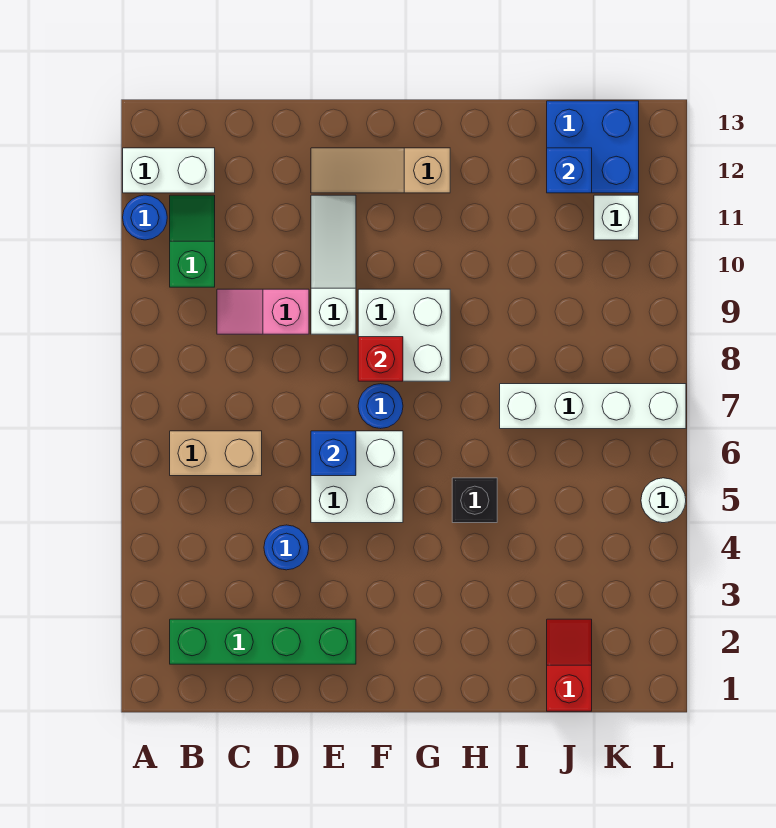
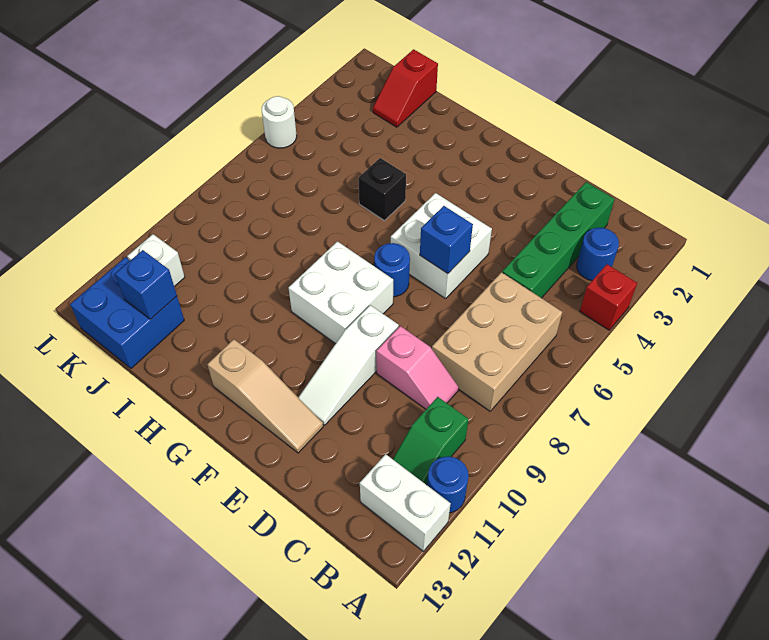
green brick B2:E2 level 1 -> green brick C2:C5 level 1
tan brick B6:C6 level 1 -> tan brick B6:C8 level 1
blue round brick D4 level 1 -> blue round brick B3 level 1
red brick F8 level 2 -> red brick A4 level 1
white brick I7:L7 level 1 -> none

